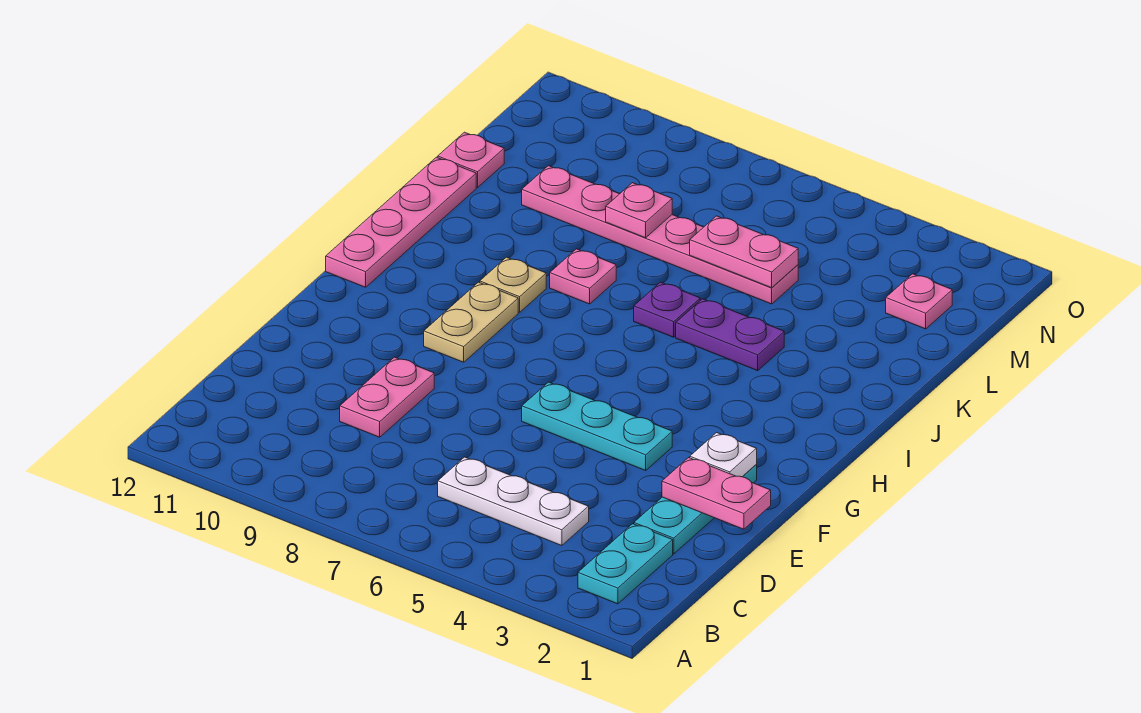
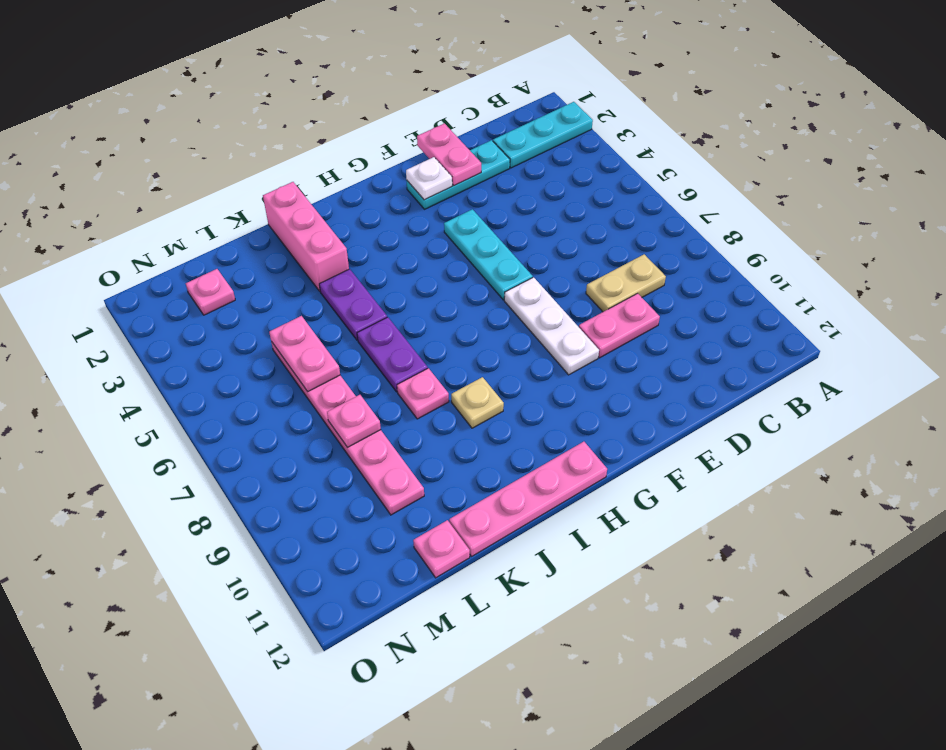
cyan plate B2:C2 level 1 -> cyan plate A2:C2 level 1
white plate C4:C6 level 1 -> white plate F7:F9 level 1
tan plate G9:H9 level 1 -> tan plate C8:D8 level 1
none -> pink brick J1:J3 level 1
purple plate J6 level 1 -> purple plate J6:J7 level 1

